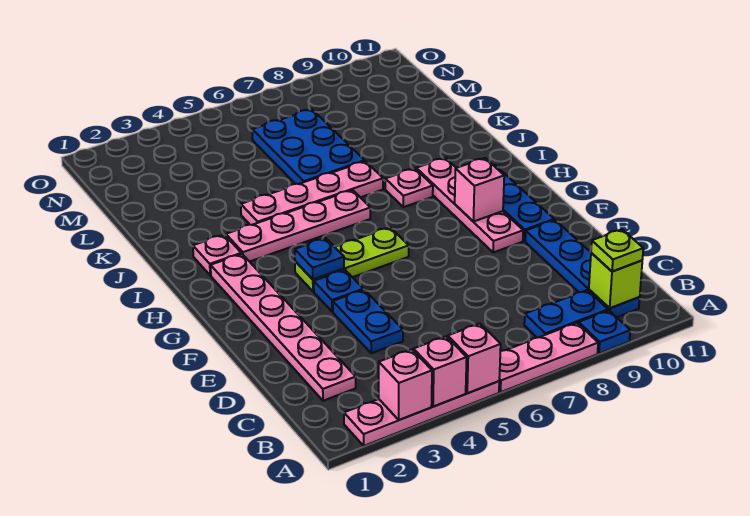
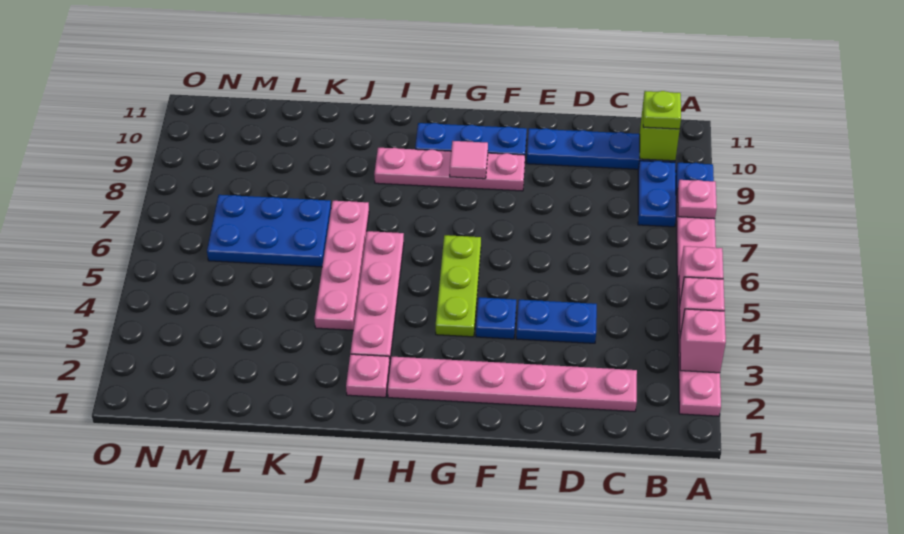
blue plate G4 level 2 -> none
pink brick G9 level 2 -> pink tile G9 level 2
pink plate I8 level 1 -> pink plate A8 level 2

